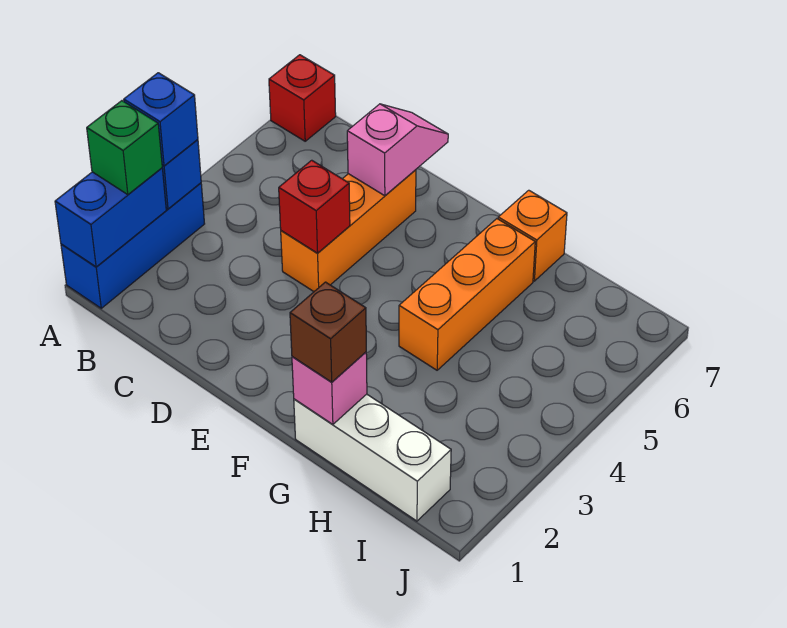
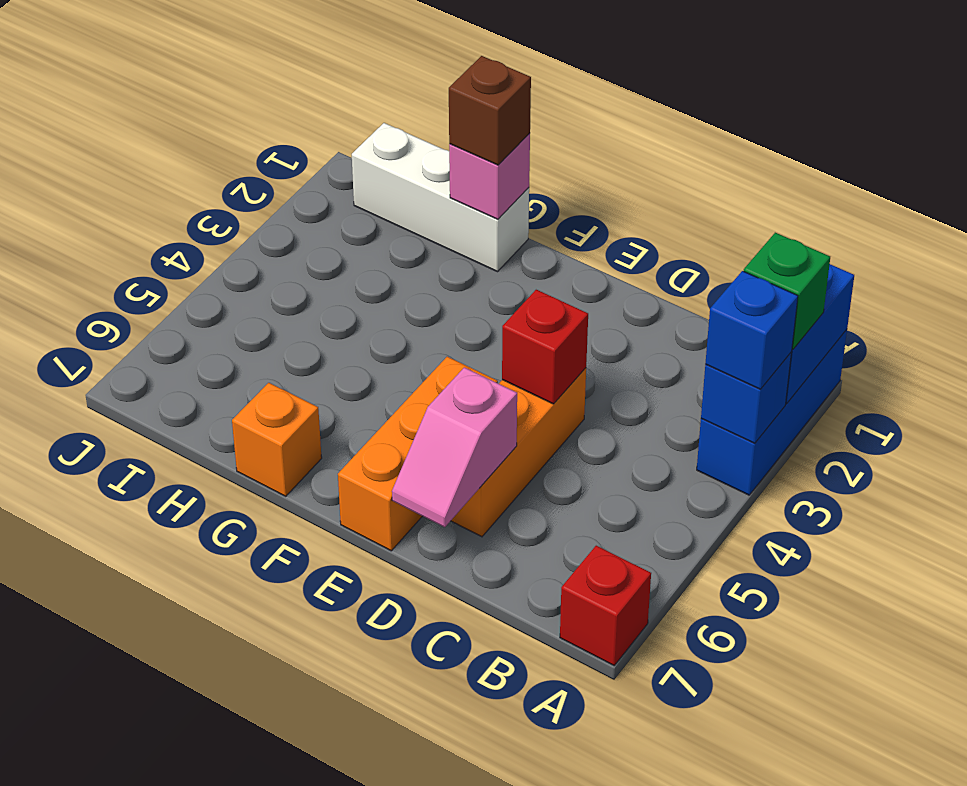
orange brick G4:G6 level 1 -> orange brick E5:E7 level 1

